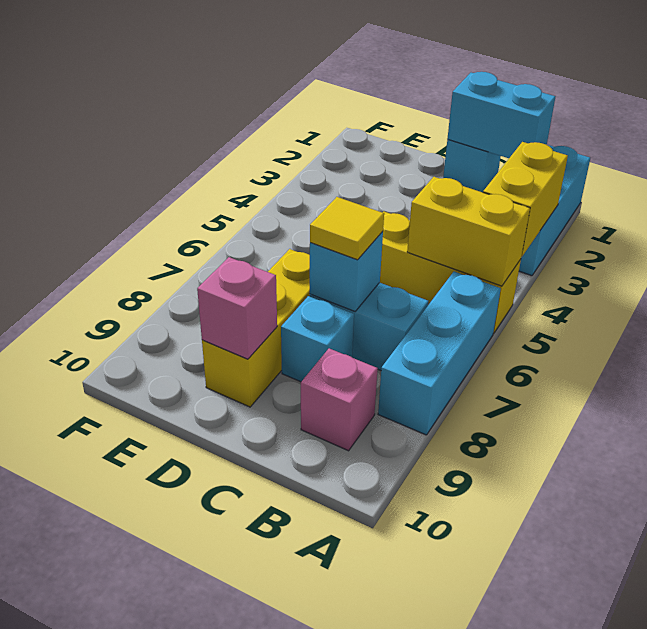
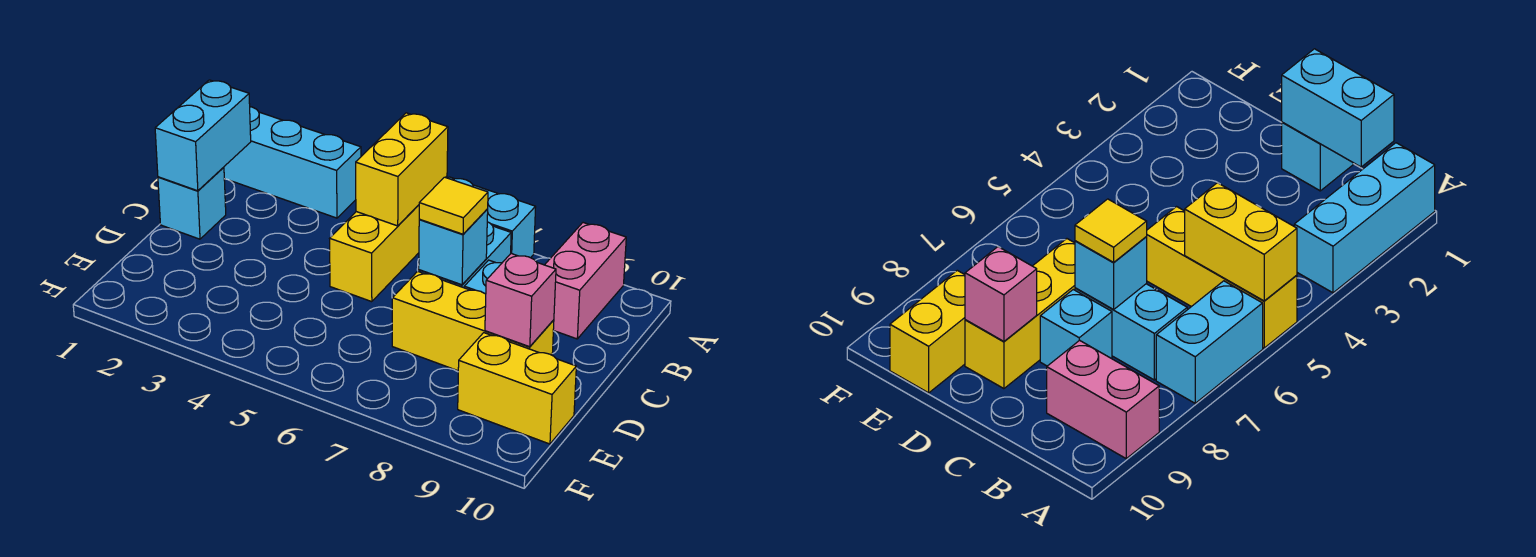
yellow brick A3:A4 level 2 -> yellow brick E9:E10 level 1
cyan brick A6:A8 level 1 -> cyan brick A6:A7 level 1
pink brick B9 level 1 -> pink brick A9:B9 level 1

